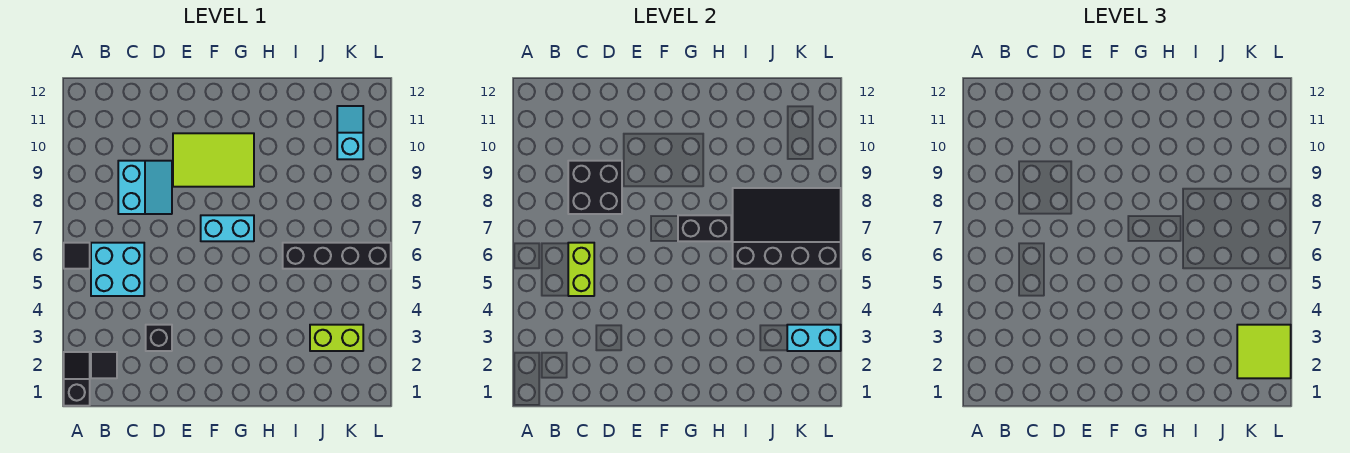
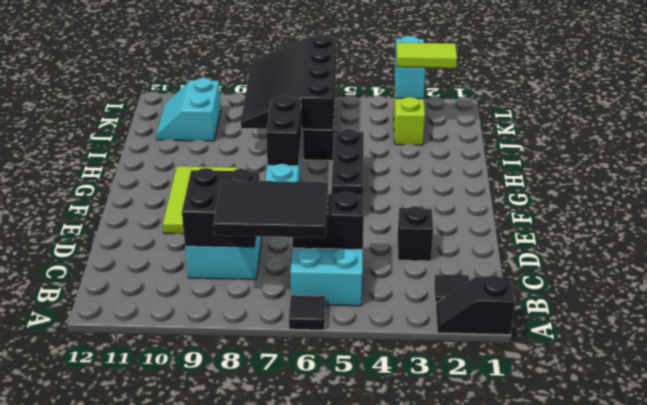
none -> black tile B6:C8 level 3
lime brick C5:C6 level 2 -> black brick C5:C6 level 2
none -> black brick F5:H5 level 1
lime tile K2:L3 level 3 -> lime tile K2:K3 level 3
cyan slope K10:K11 level 1 top 10 -> cyan slope J10:K11 level 1 top 10

